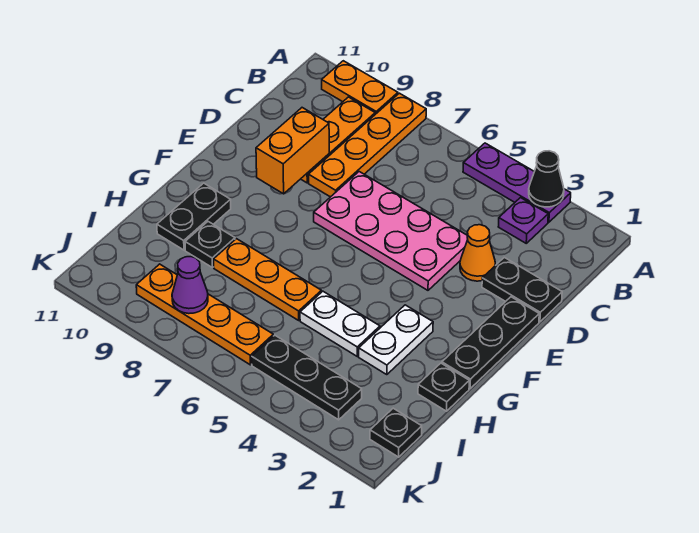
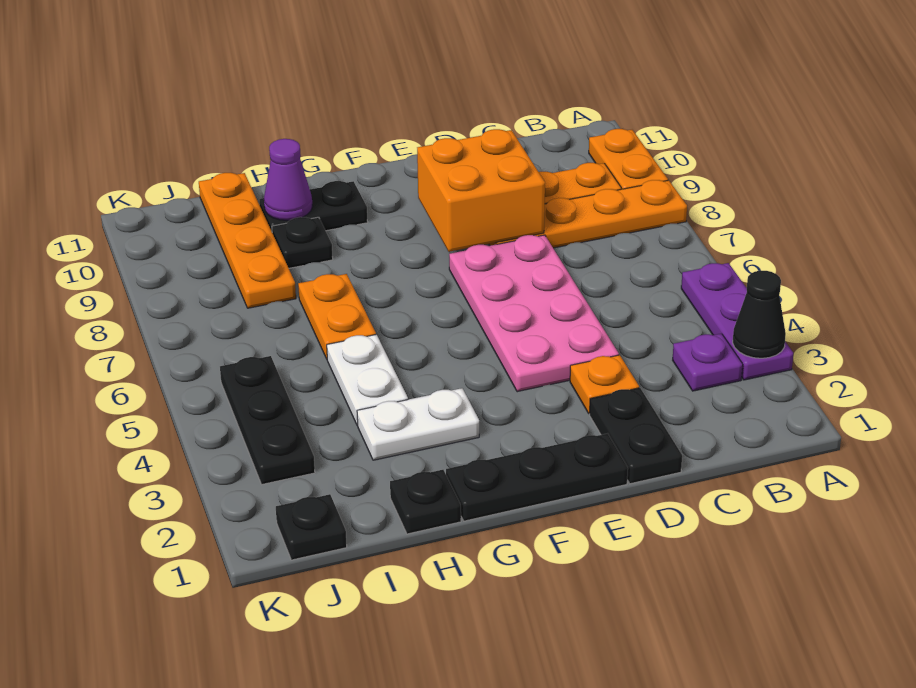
orange cone D3 level 1 -> orange plate D3 level 1
orange brick D9:E9 level 2 -> orange brick D8:E9 level 2
orange plate H6:H8 level 1 -> orange plate H6:H7 level 1
orange plate J6:J9 level 1 -> orange plate I8:I11 level 1
purple cone J8 level 2 -> purple cone H10 level 2

